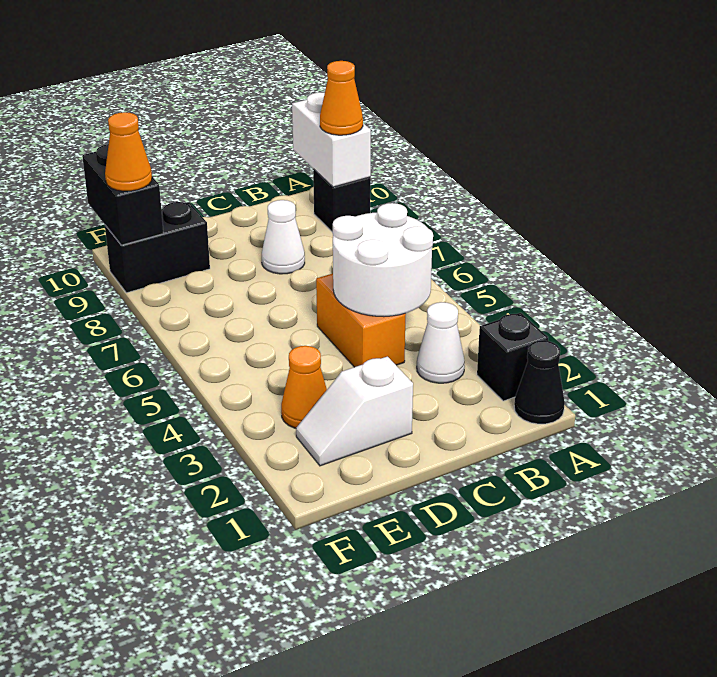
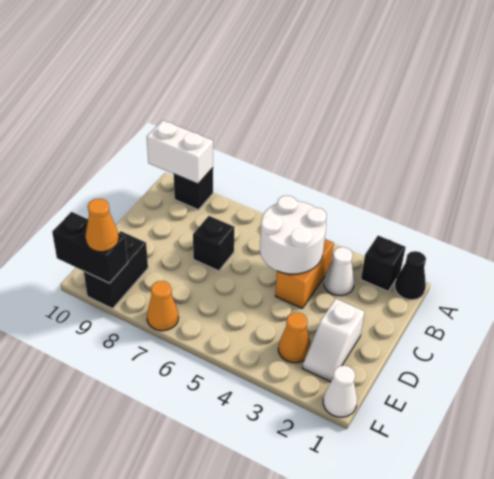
orange cone A9 level 3 -> orange cone F7 level 1
orange brick C4:C5 level 1 -> orange brick B4:C4 level 1
none -> black brick C7 level 1
white cone C8 level 1 -> white cone F1 level 1

